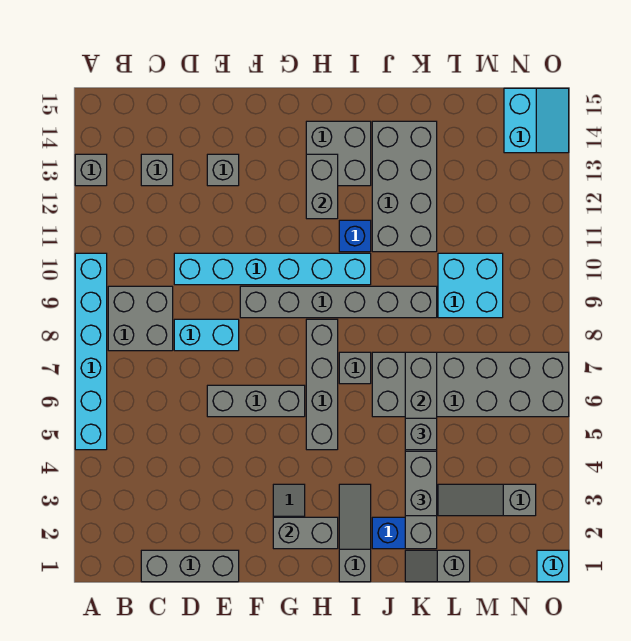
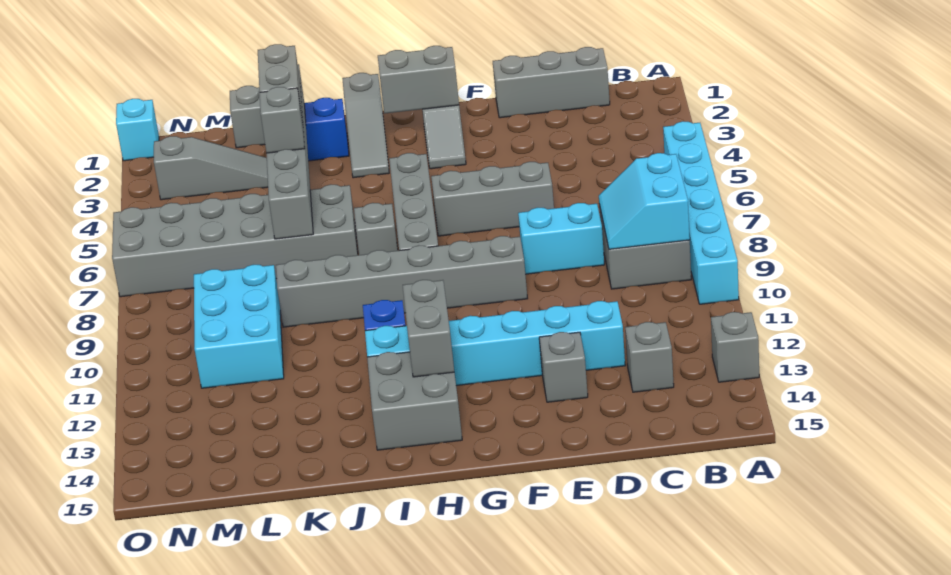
cyan brick D10:I10 level 1 -> cyan brick D12:I12 level 1
grey brick J11:K14 level 1 -> none
cyan brick L9:M10 level 1 -> cyan brick L9:M11 level 1
cyan slope N14:O15 level 1 top N -> cyan slope B8:C9 level 2 top B

